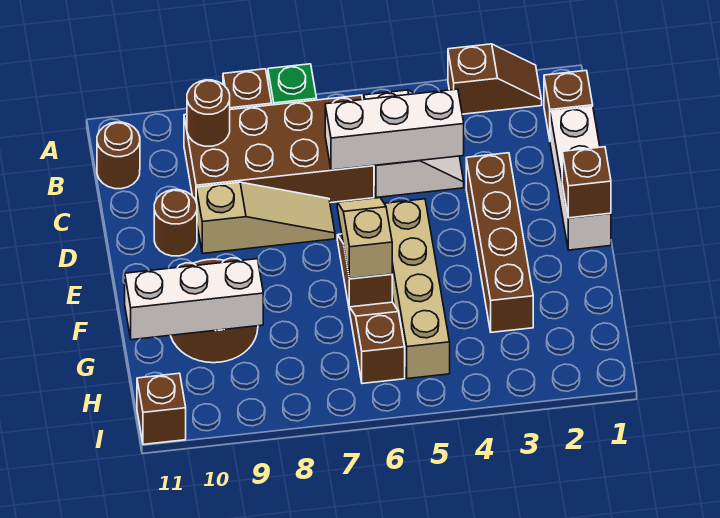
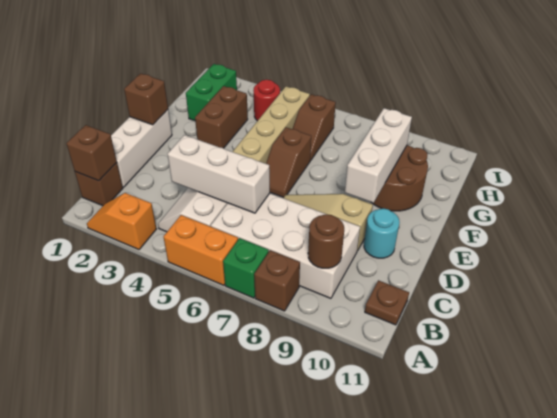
brown slope A2:A3 level 1 top 3 -> orange slope A2:A3 level 1 top 3
none -> orange brick A5:A6 level 1
brown brick B6:C9 level 1 -> white brick B6:C9 level 1
brown round brick B11 level 1 -> brown plate B11 level 1
brown brick D3:G3 level 1 -> brown brick F3:G3 level 1
brown round brick D10 level 1 -> cyan round brick D10 level 1
tan slope E6:F6 level 2 top F -> none
none -> green brick G2:H2 level 1
white brick G9:G11 level 2 -> white brick E9:G9 level 2
none -> red round brick H4 level 1
brown brick I11 level 1 -> brown brick B1 level 2

